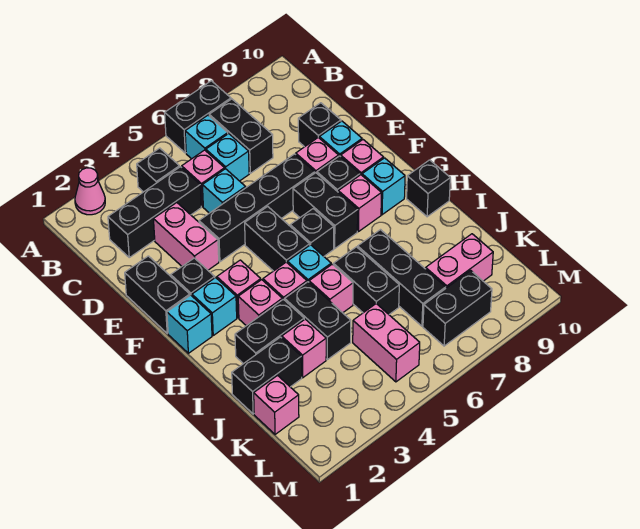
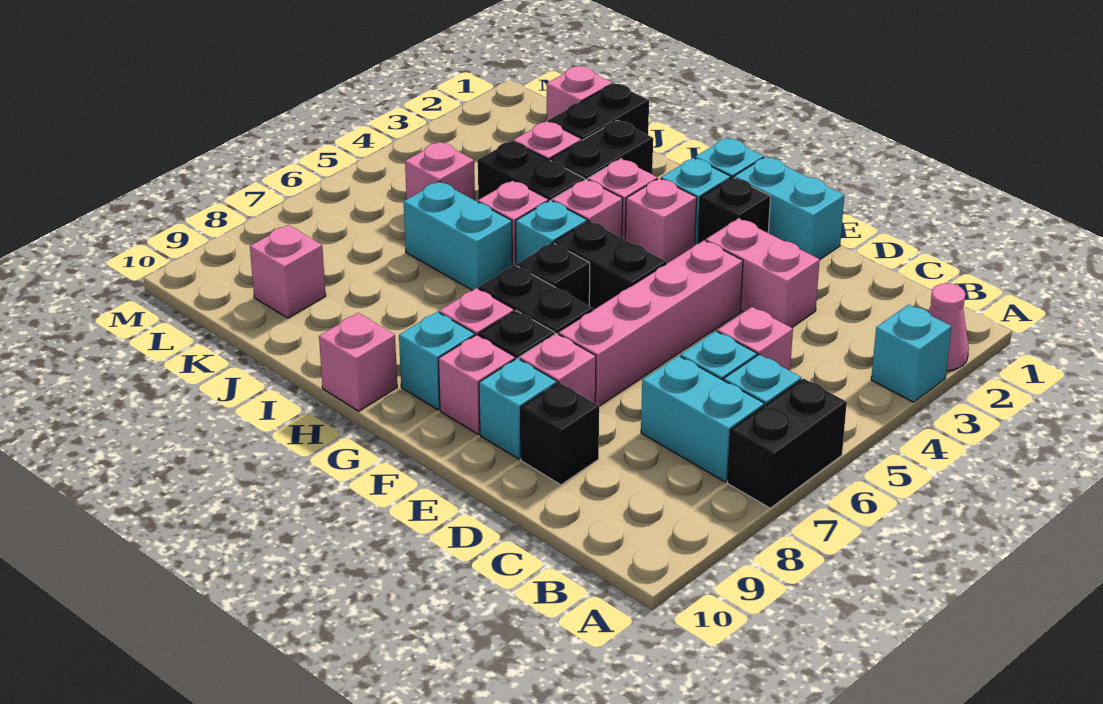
black brick B4 level 1 -> none
black brick B7:C7 level 1 -> cyan brick B7:C7 level 1
black brick C2:C4 level 1 -> none
cyan brick D5 level 1 -> cyan brick A3 level 1
black brick E1:F1 level 1 -> cyan brick E1:F1 level 1
black brick E4:E7 level 1 -> pink brick E4:E7 level 1
black brick H10 level 1 -> pink brick H10 level 1
black brick I6:J6 level 1 -> cyan brick I6:J6 level 1
black brick I7:K7 level 1 -> none
pink brick K5:L5 level 1 -> pink brick K5 level 1
pink brick K8:K9 level 1 -> pink brick K9 level 1
black brick L7:L8 level 1 -> none

